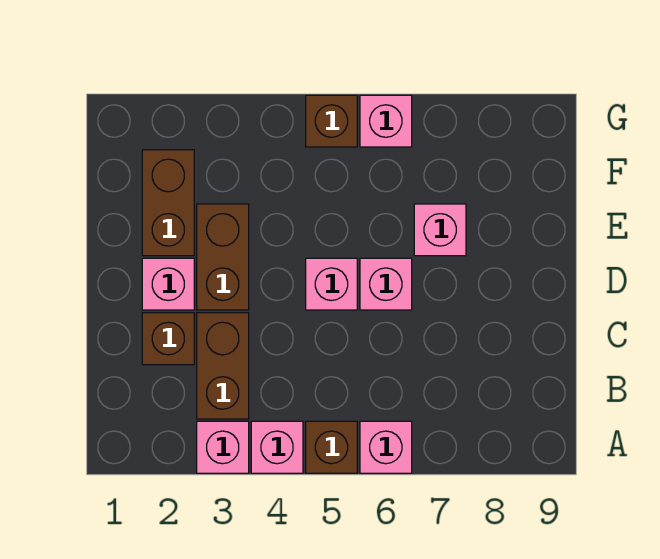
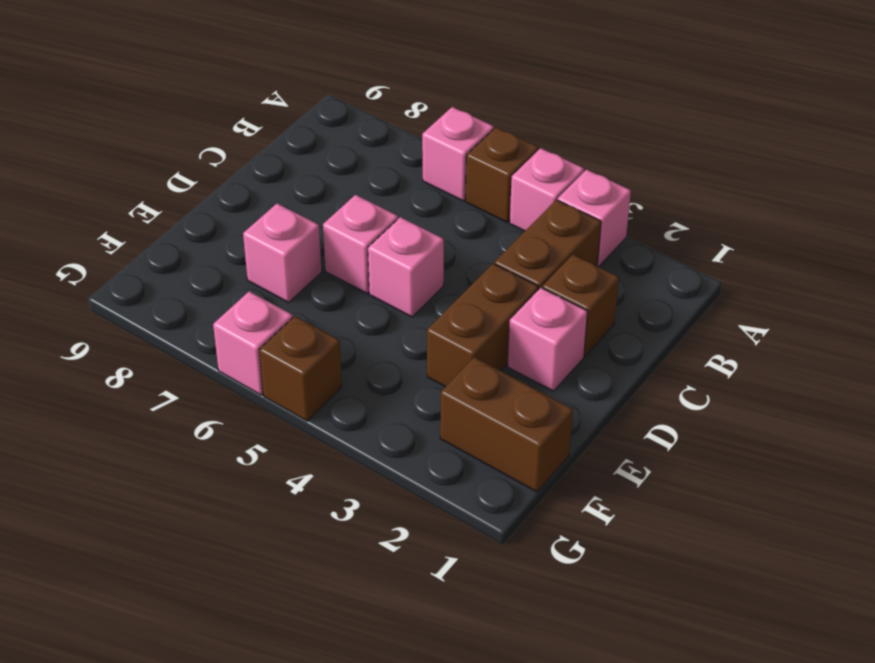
brown brick E2:F2 level 1 -> brown brick F1:F2 level 1

